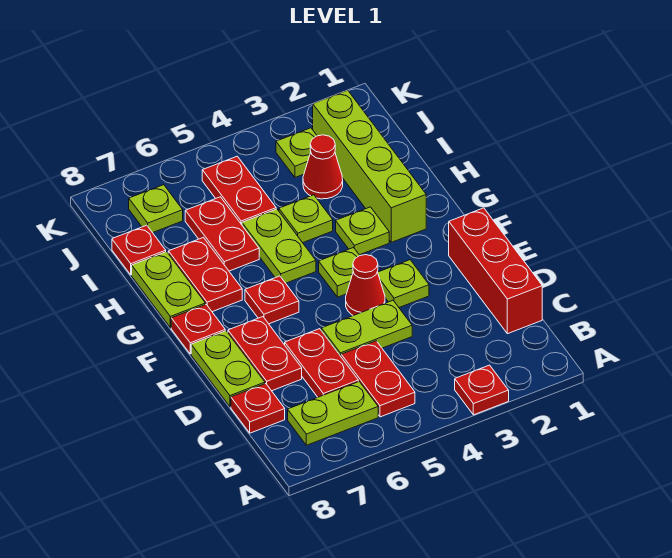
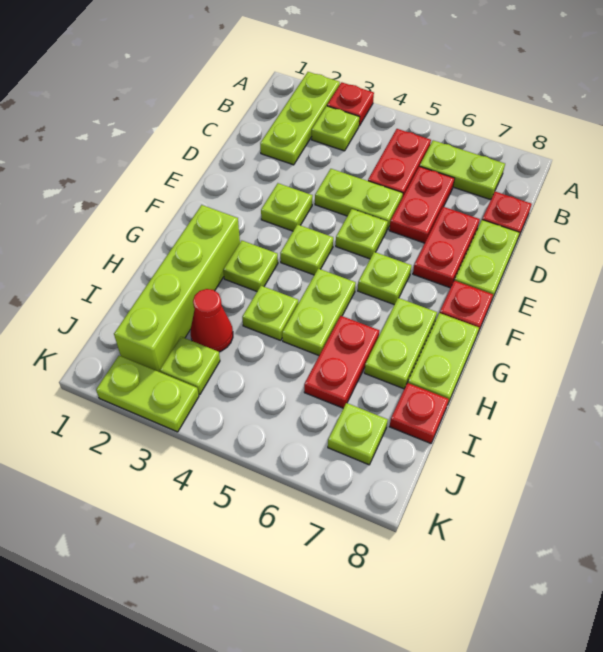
none -> lime plate A2:C2 level 1
none -> lime plate B3 level 1
red brick C1:E1 level 1 -> none
red cone E4 level 1 -> none
none -> lime plate E5 level 1
red plate F6 level 1 -> lime plate F6 level 1
red plate G7:H7 level 1 -> lime plate G7:H7 level 1
red plate I5:J5 level 1 -> none
none -> lime plate K2:K3 level 1

